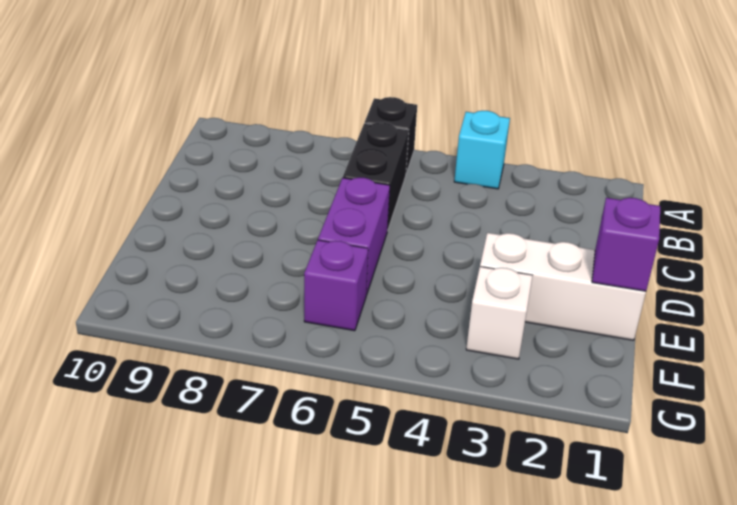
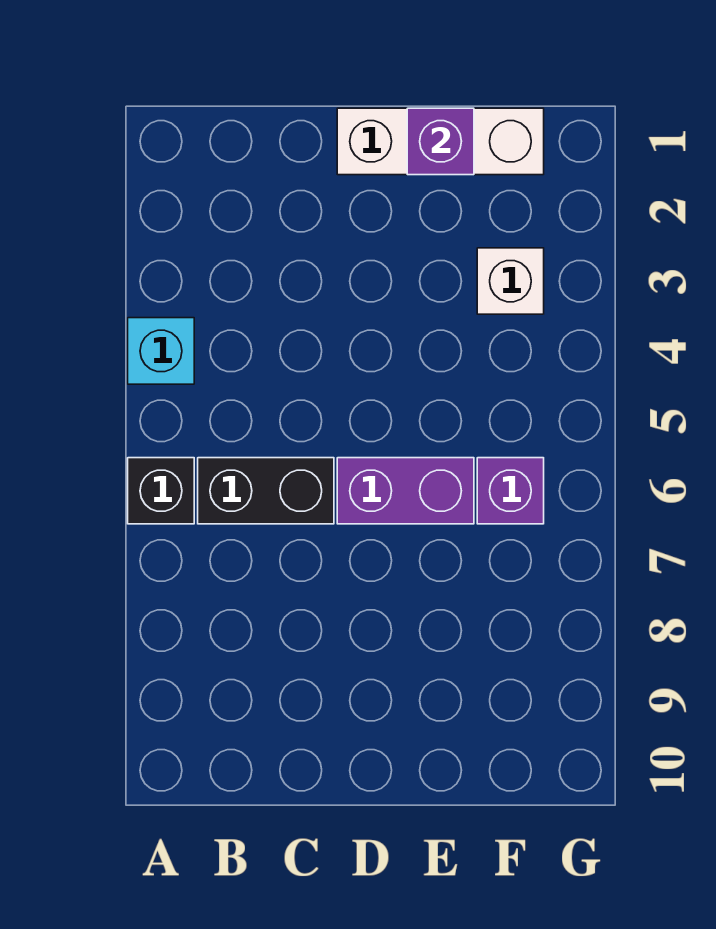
white brick E1:E3 level 1 -> white brick D1:F1 level 1

